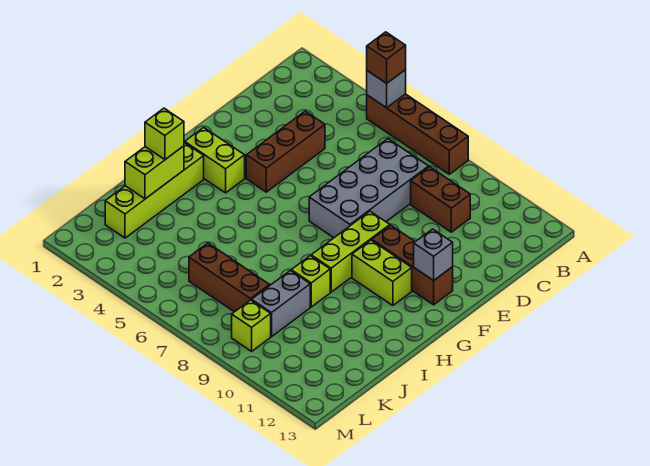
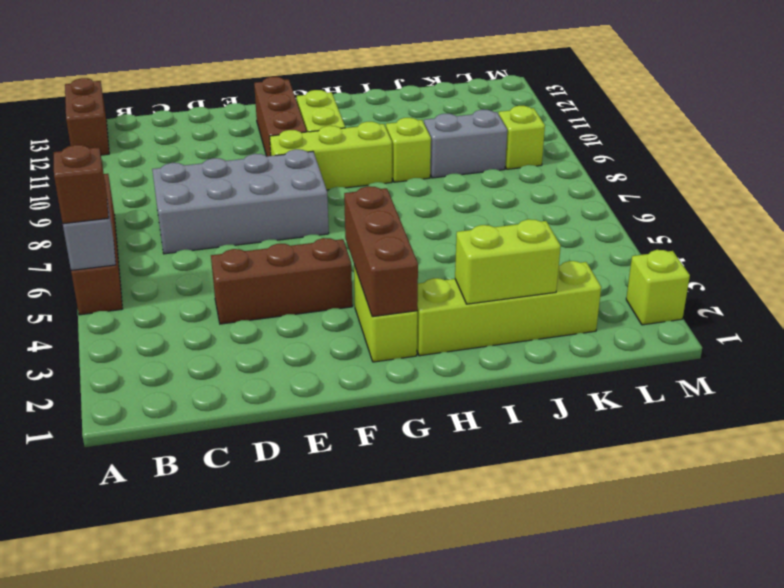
brown brick C9:C10 level 1 -> brown brick A12:A13 level 1
grey brick F12 level 2 -> none
lime brick I2 level 3 -> lime brick M2 level 1
brown brick K6:K8 level 1 -> brown brick G2:G4 level 2

